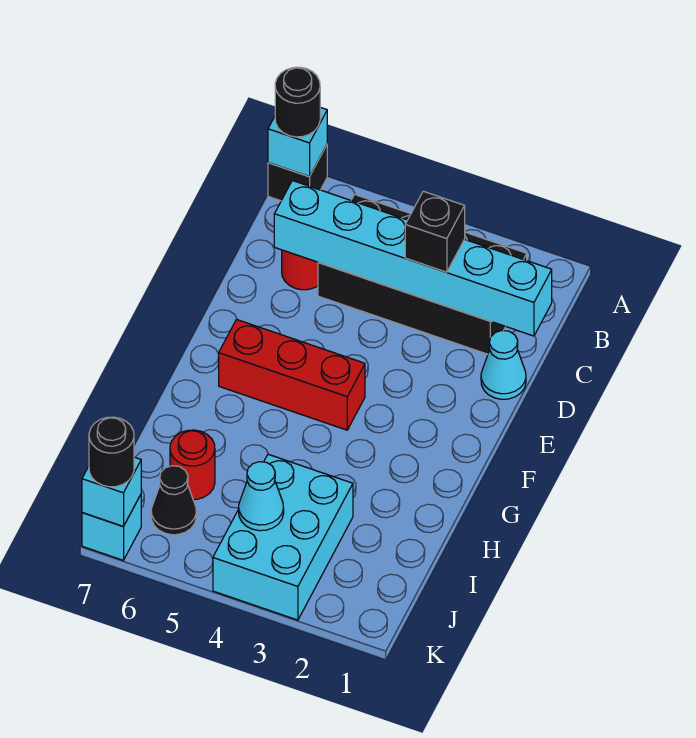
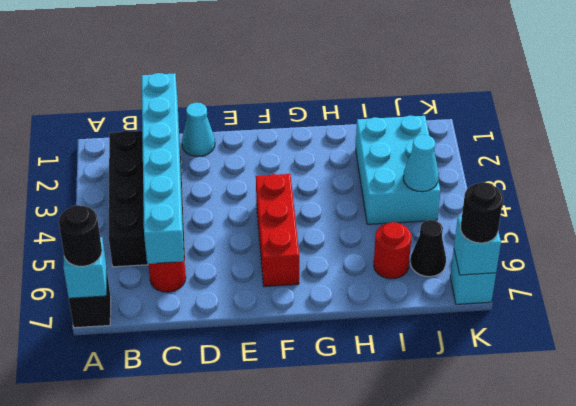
black brick C3 level 3 -> none
cyan brick I3:K4 level 1 -> cyan brick I2:J4 level 1

